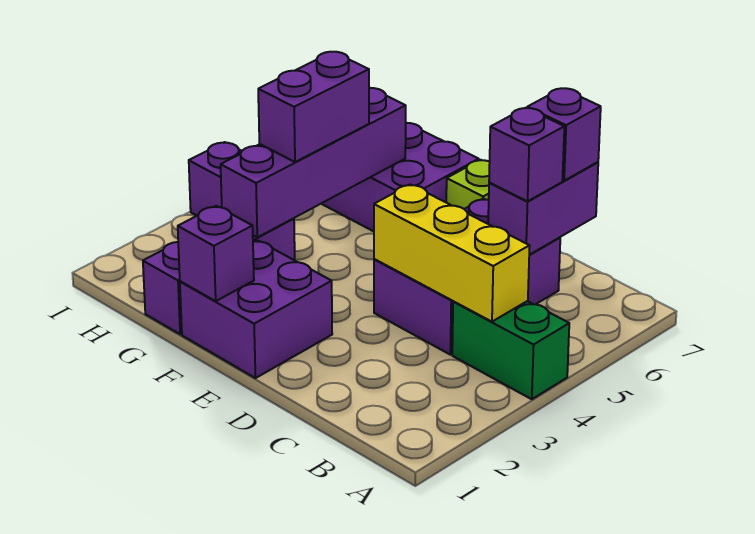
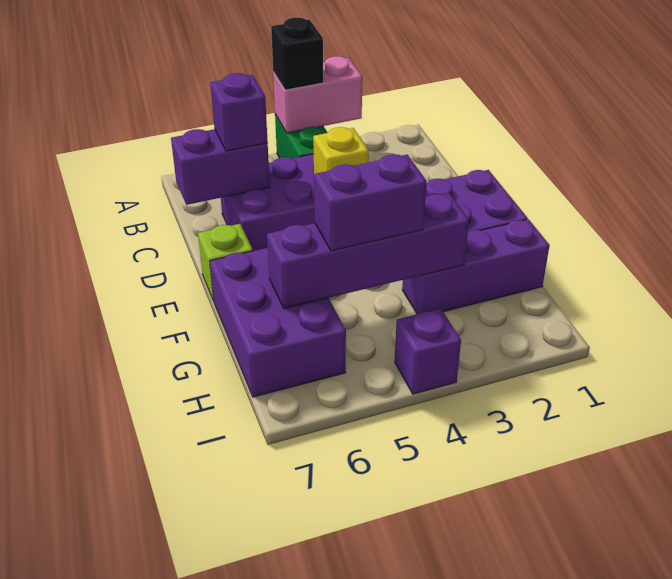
none -> pink brick A3:A4 level 2
none -> black brick A4 level 3
yellow brick B4:D4 level 2 -> yellow brick D4 level 2
purple brick C7 level 3 -> none
purple brick F1 level 2 -> none

